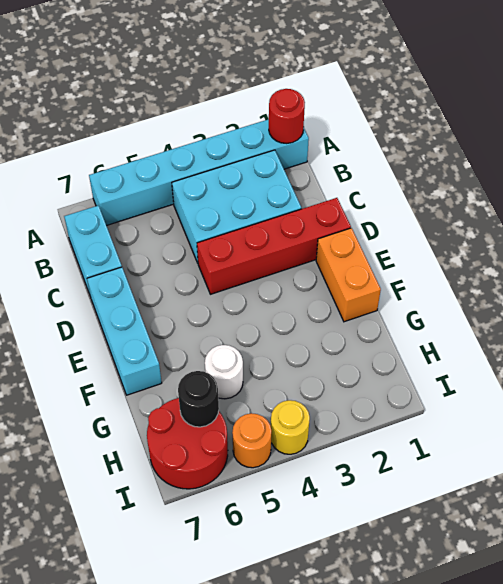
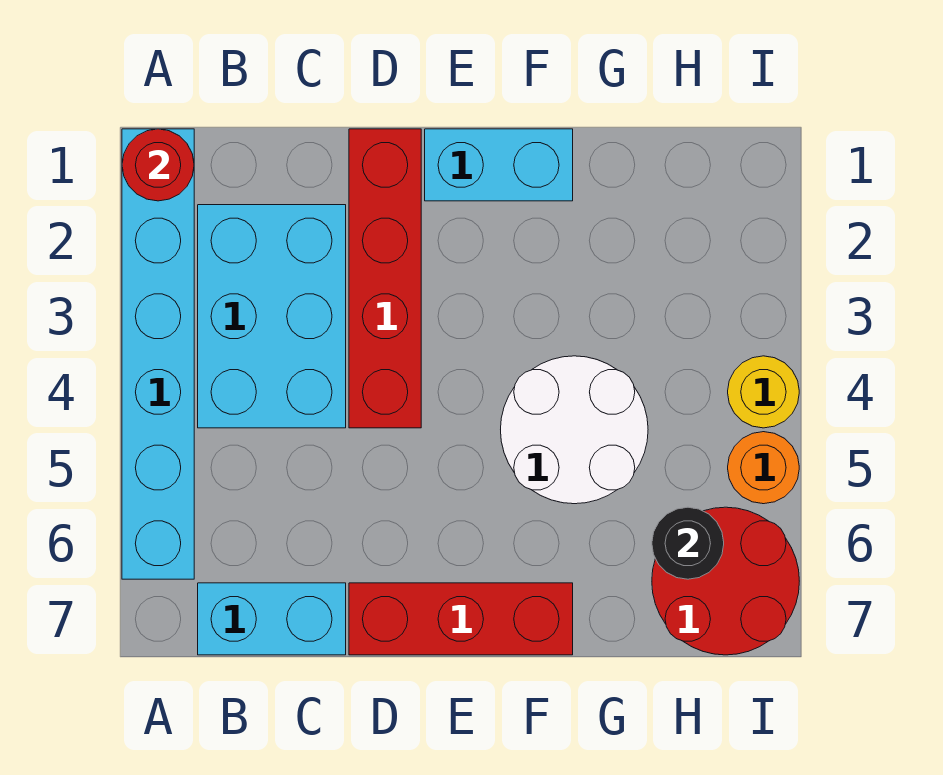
cyan brick D7:F7 level 1 -> red brick D7:F7 level 1
orange brick E1:F1 level 1 -> cyan brick E1:F1 level 1
white round brick G5 level 1 -> white round brick F4:G5 level 1

